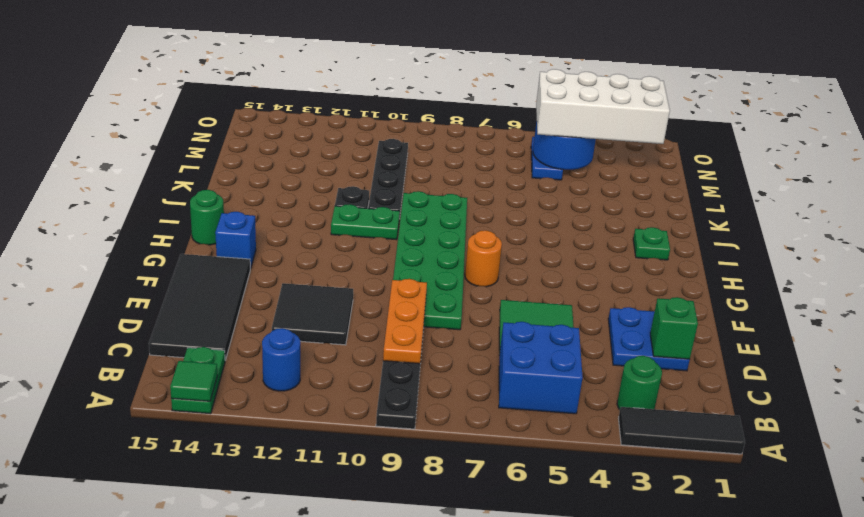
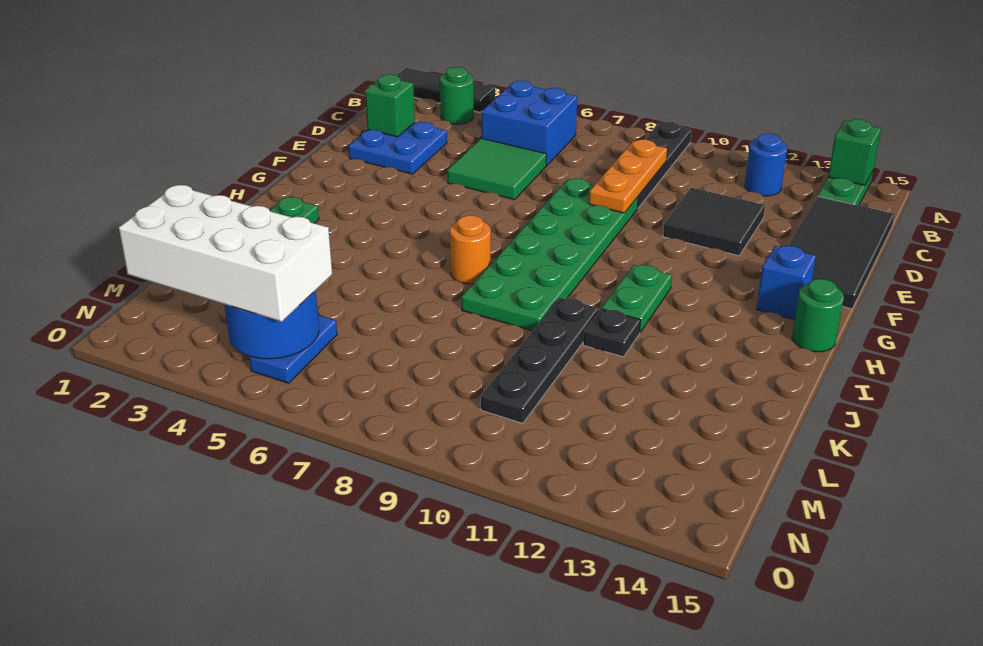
green tile A14 level 2 -> green brick A14 level 2
orange round brick G7 level 1 -> orange round brick I7 level 1
green plate I10:I11 level 1 -> green plate H11:I11 level 1

